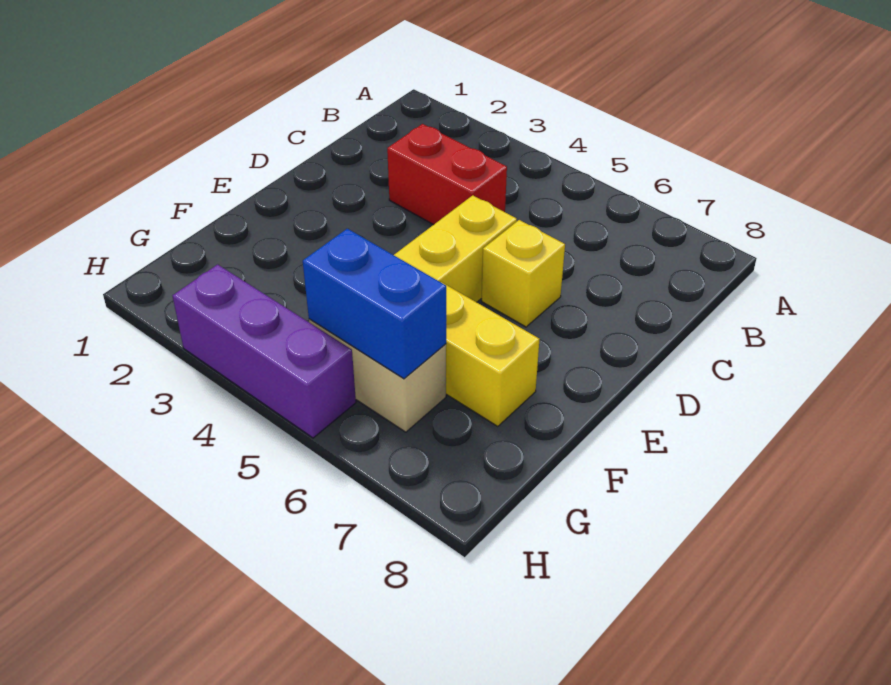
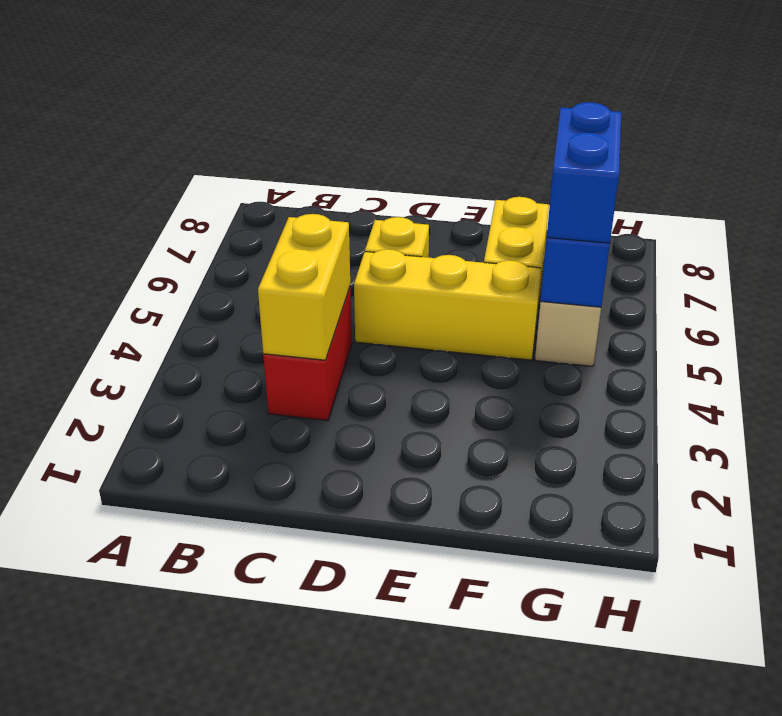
none -> yellow brick C3:C4 level 2
none -> blue brick G5:G6 level 3
purple brick H3:H5 level 1 -> none

